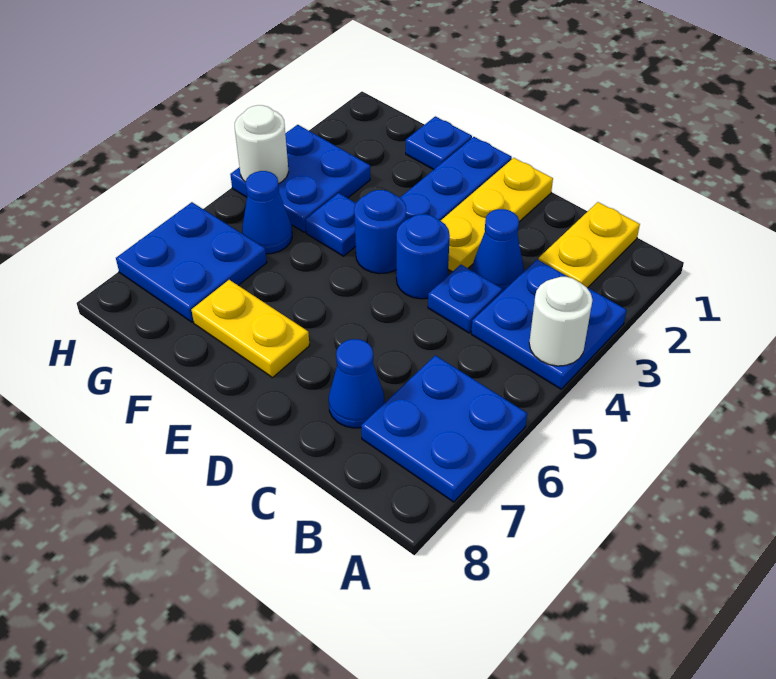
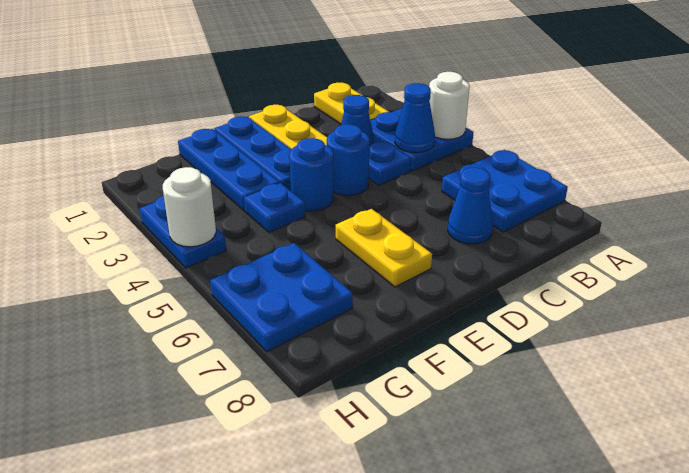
yellow plate E7:F7 level 1 -> yellow plate E6:E7 level 1
blue plate F1 level 1 -> blue plate F1:F3 level 1
blue plate G3:H4 level 1 -> blue plate H3:H4 level 1
blue cone G5 level 1 -> blue cone B4 level 2

